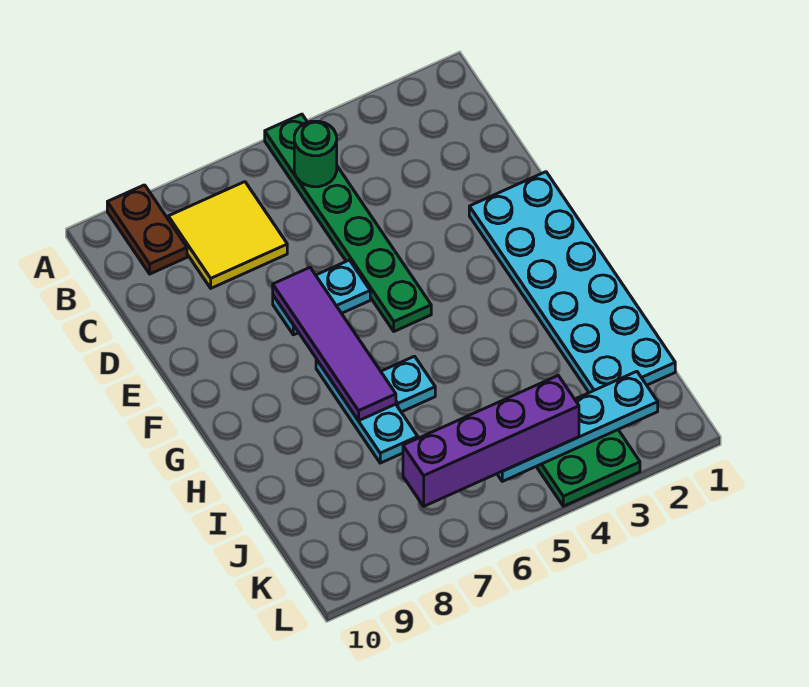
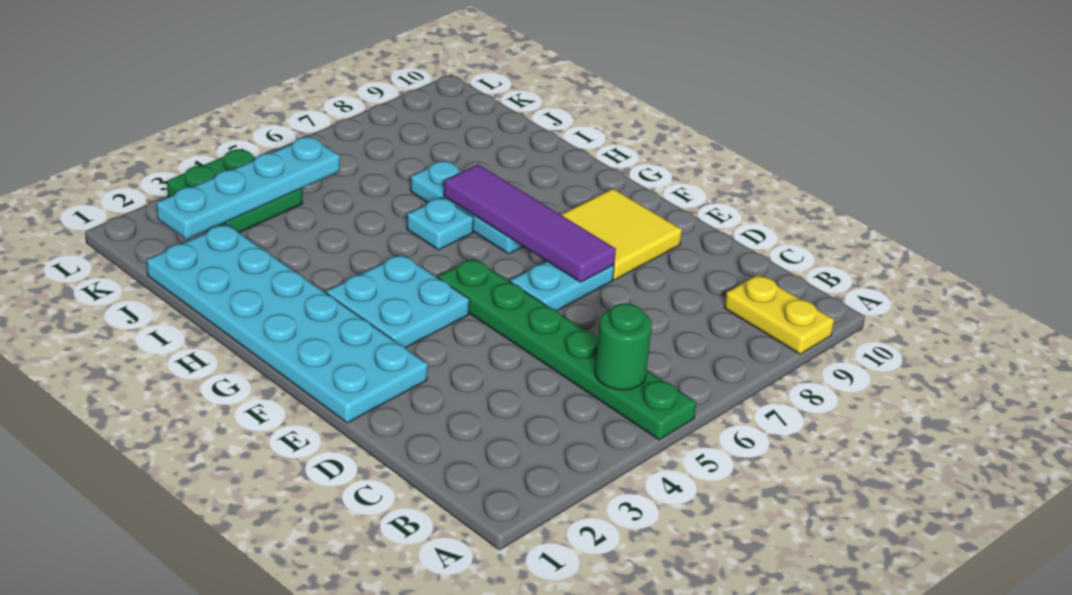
brown plate A9:B9 level 1 -> yellow plate A9:B9 level 1
yellow tile B7:C8 level 1 -> yellow tile E8:F9 level 1
none -> cyan plate F3:G4 level 1
purple brick K4:K7 level 3 -> none

